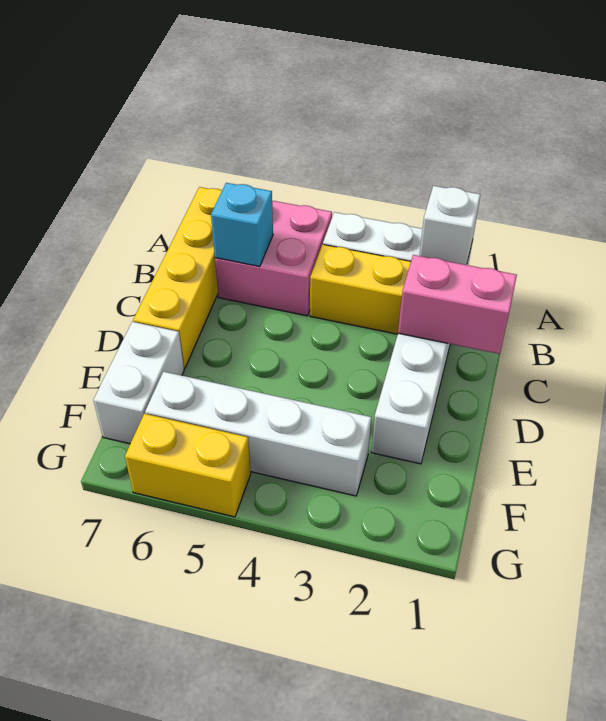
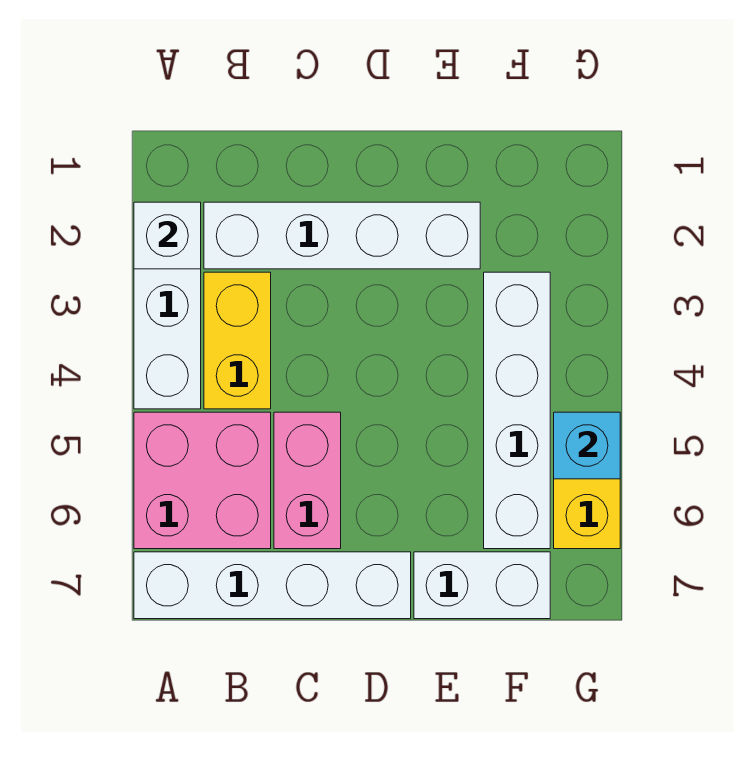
yellow brick A7:D7 level 1 -> white brick A7:D7 level 1
cyan brick B6 level 2 -> cyan brick G5 level 2
pink brick C1:C2 level 2 -> pink brick C5:C6 level 1

